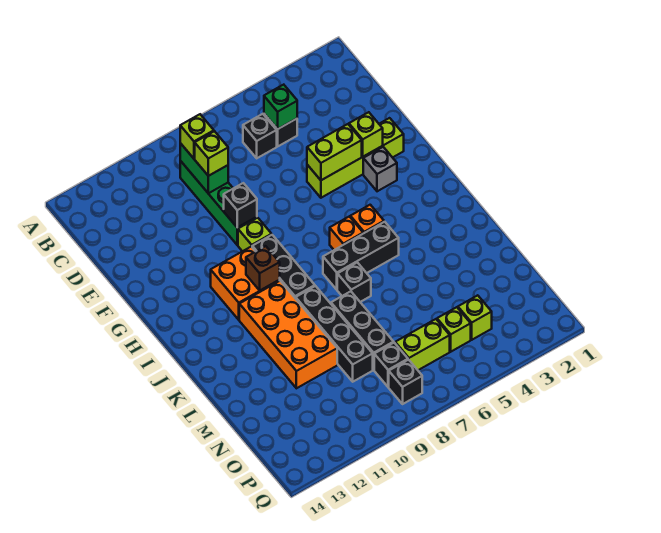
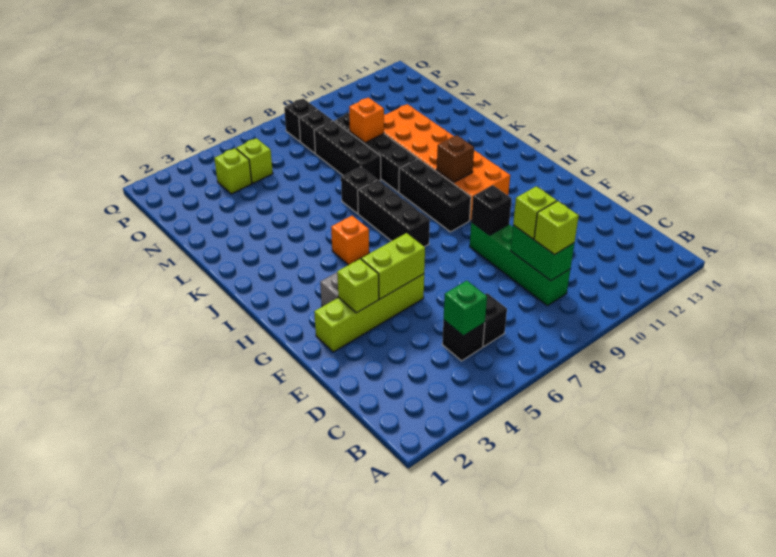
lime brick G9 level 1 -> none
orange brick I6 level 1 -> orange brick M9 level 2
black brick J5:J7 level 1 -> black brick H7:J7 level 1
lime brick O6:O7 level 1 -> none

